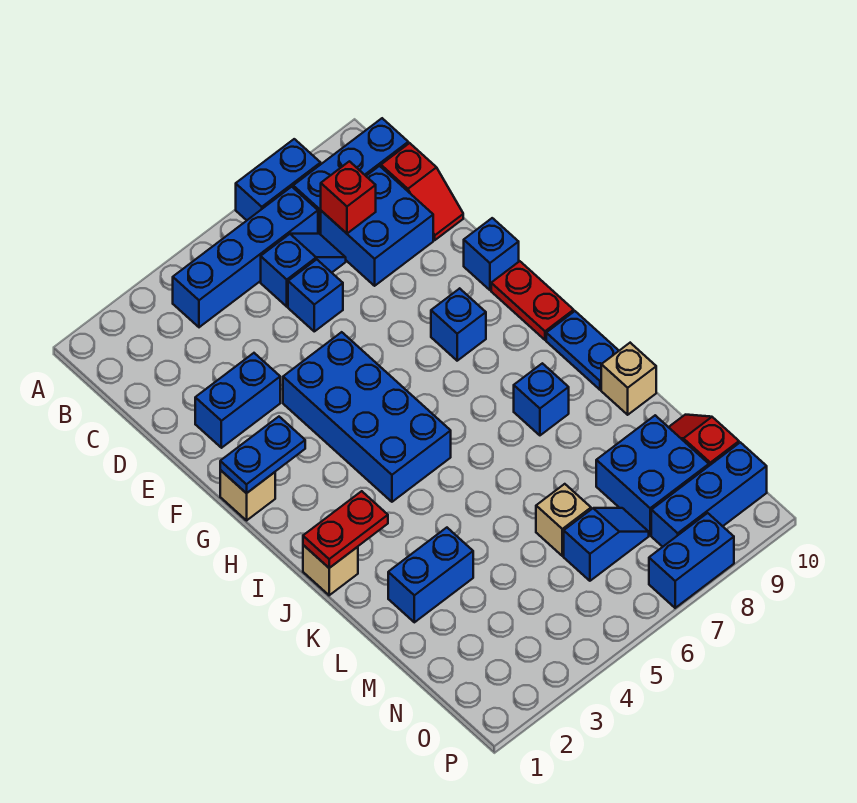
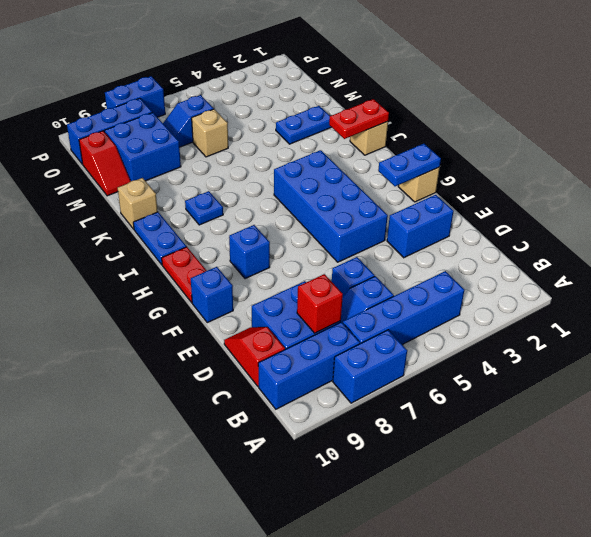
blue brick J8 level 1 -> blue plate J8 level 1
blue brick L2:L3 level 1 -> blue plate L2:L3 level 1

